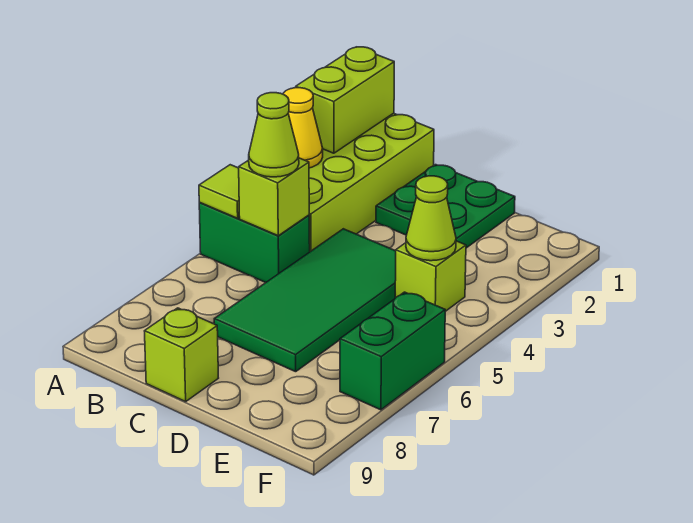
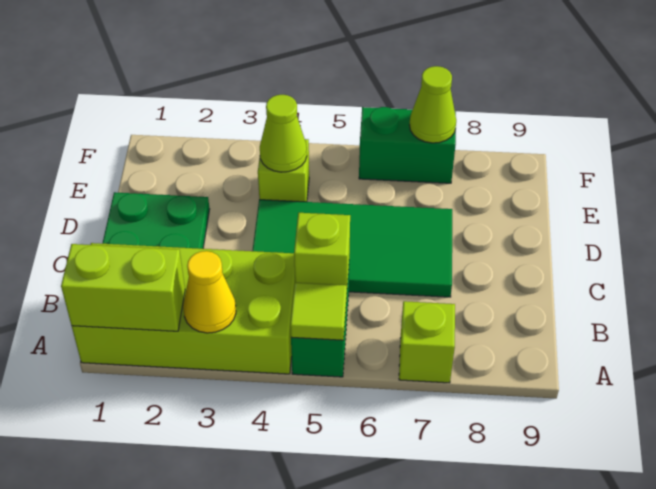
lime cone B5 level 3 -> lime cone F7 level 2
lime brick C9 level 1 -> lime brick A7 level 1

